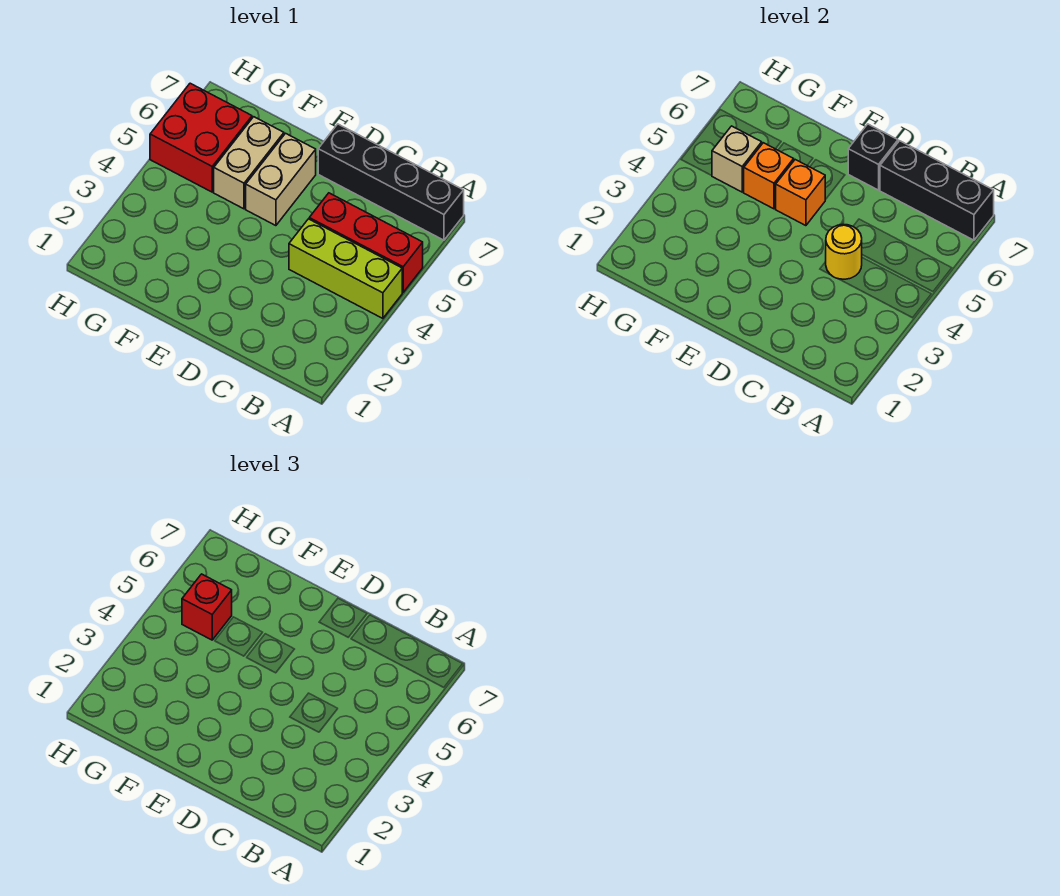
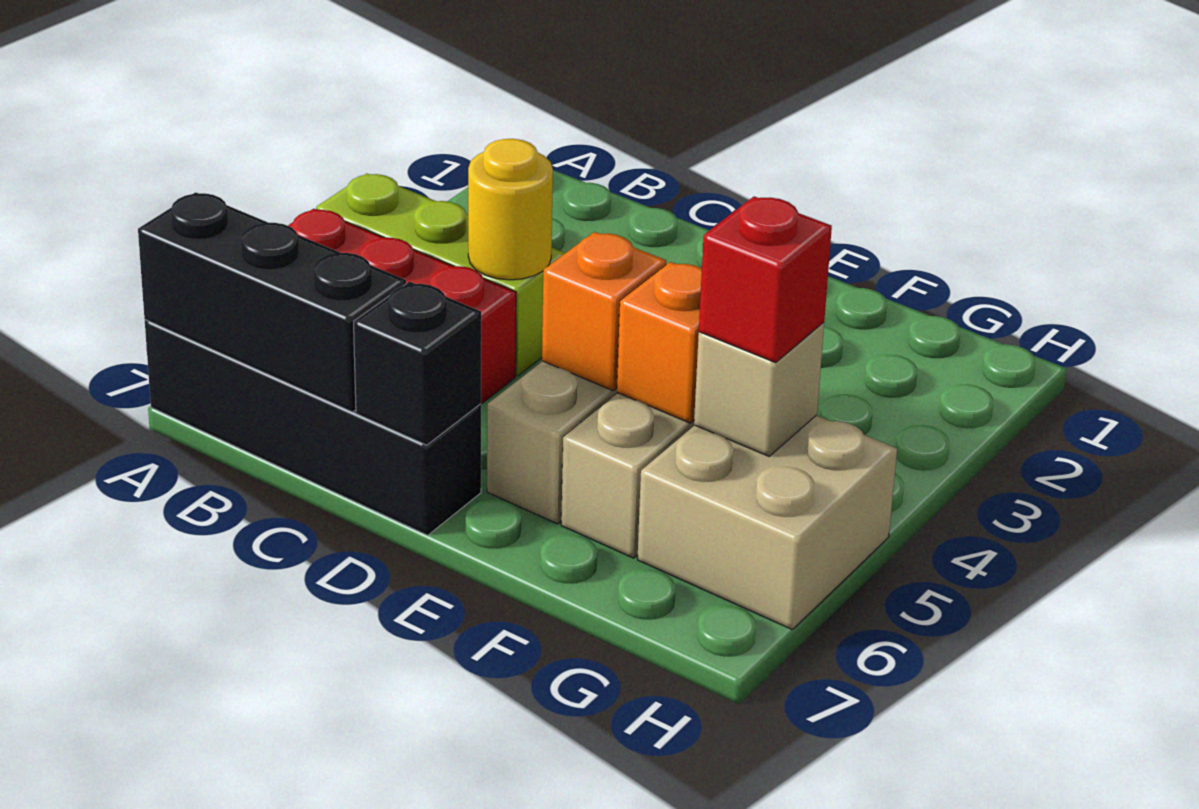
red brick G5:H6 level 1 -> tan brick G5:H6 level 1

